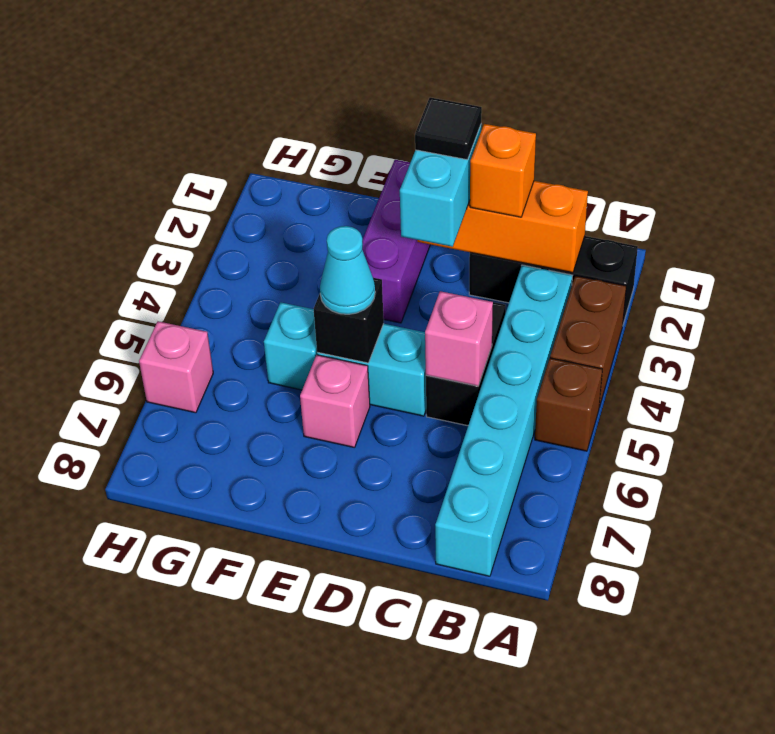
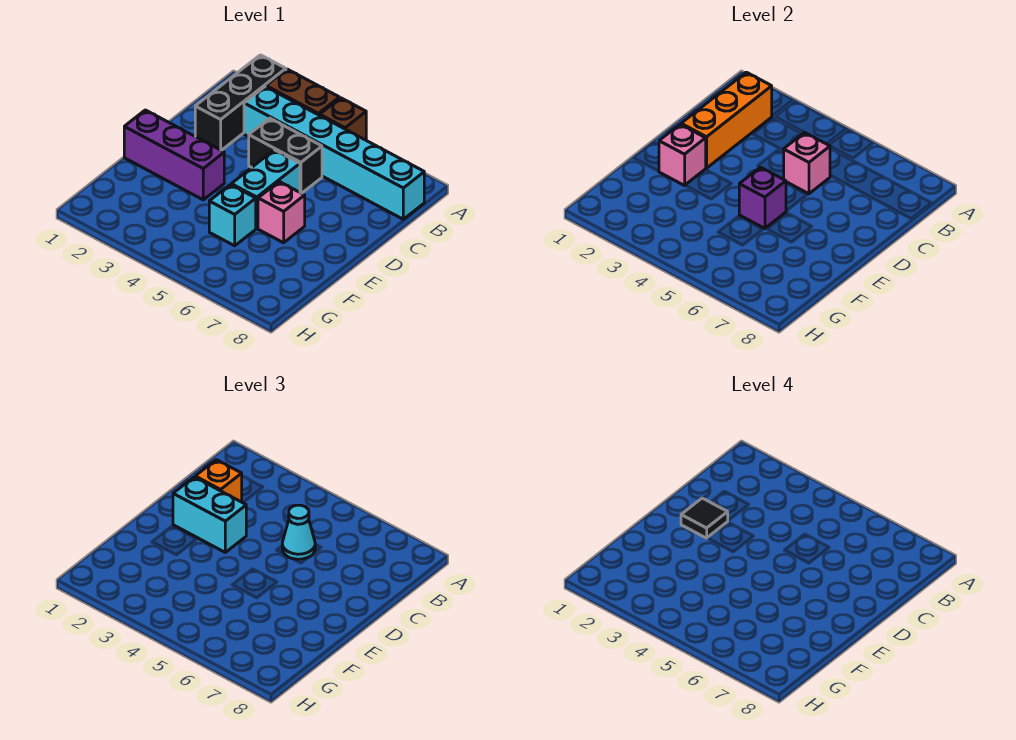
black brick E5 level 2 -> purple brick E5 level 2
cyan cone E5 level 3 -> cyan cone C5 level 3
pink brick H6 level 1 -> pink brick E2 level 2

